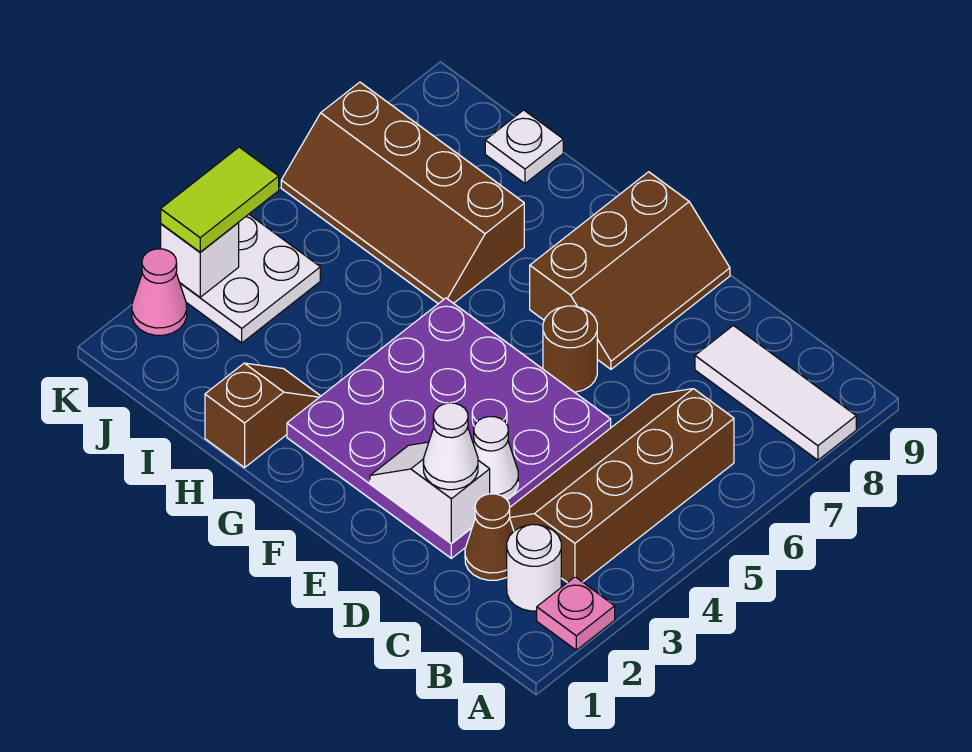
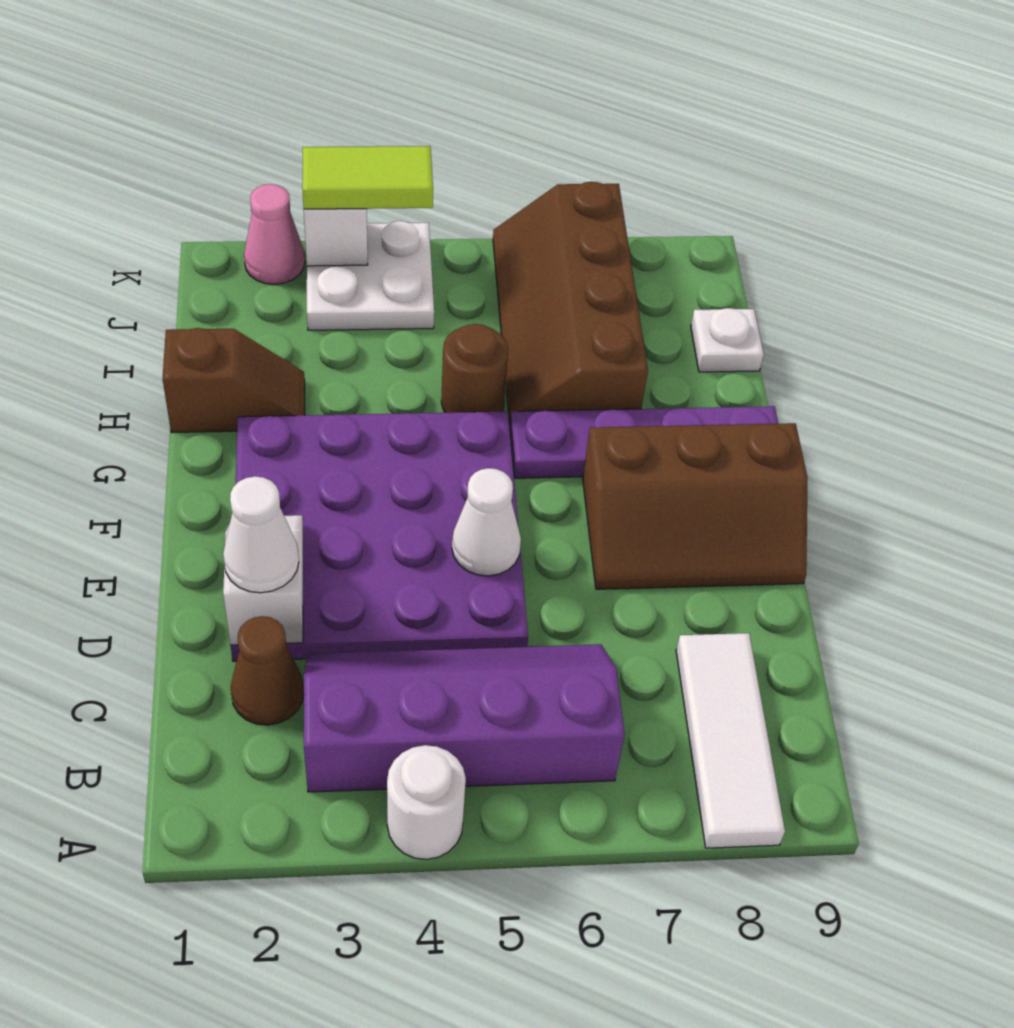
pink plate A2 level 1 -> none
white round brick B2 level 1 -> white round brick A4 level 1
brown slope B3:C6 level 1 top B -> purple slope B3:C6 level 1 top B
white cone D3 level 2 -> white cone E5 level 2
brown round brick E6 level 1 -> brown round brick H5 level 1
none -> purple plate G6:G9 level 1

